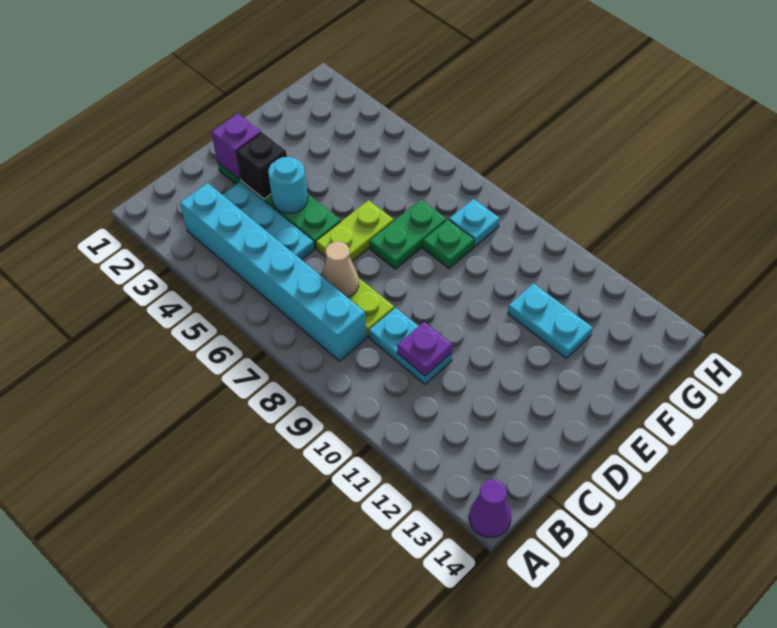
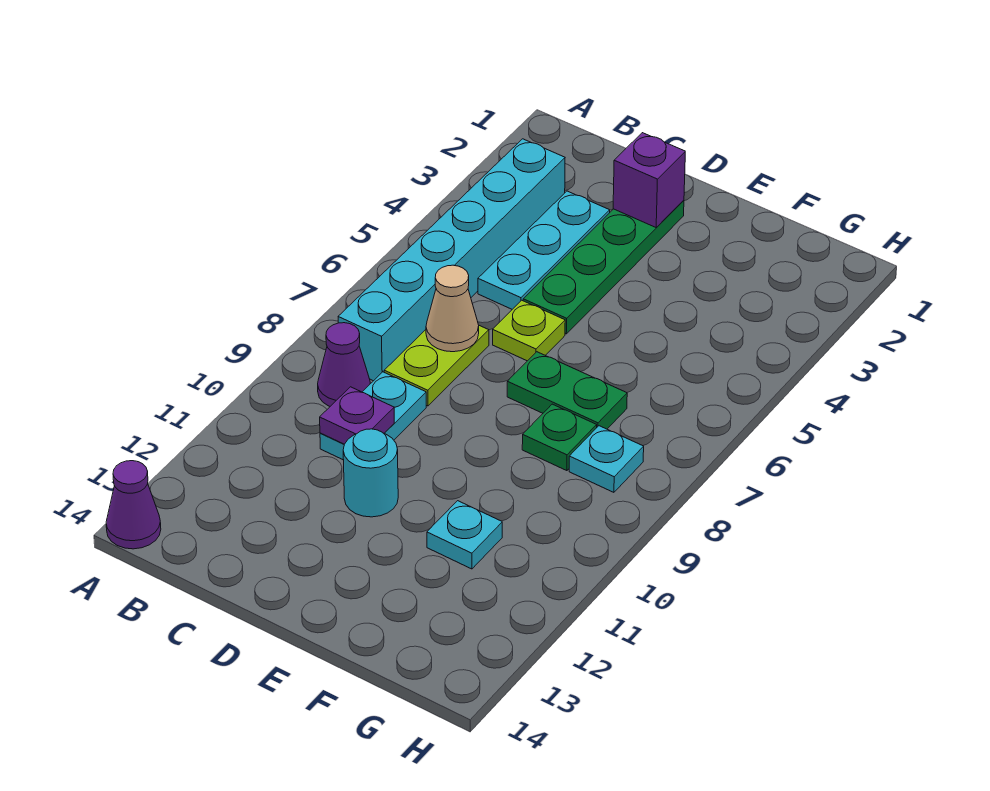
none -> purple cone B9 level 1
black brick D3 level 2 -> none
cyan round brick D4 level 2 -> cyan round brick D11 level 1
lime plate D6:E6 level 1 -> lime plate D6 level 1
cyan plate F11:F12 level 1 -> cyan plate F11 level 1

